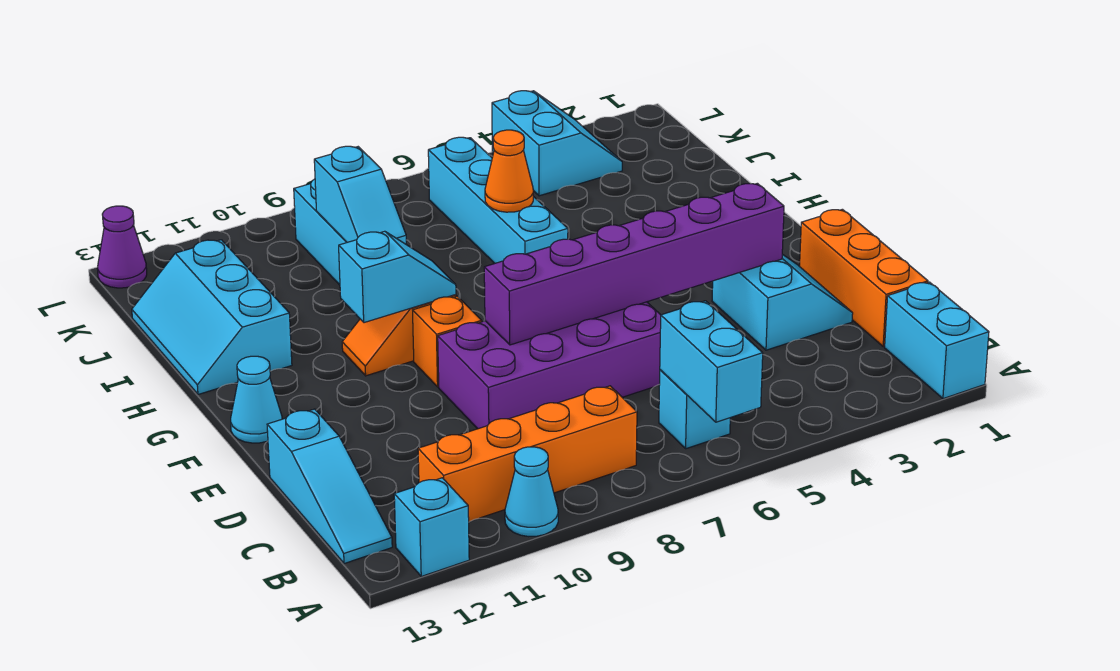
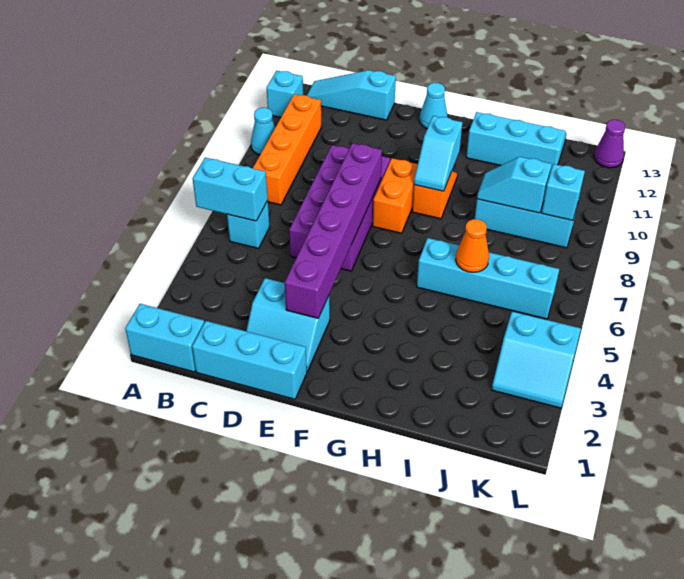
orange brick C1:E1 level 1 -> cyan brick C1:E1 level 1
orange brick F9 level 1 -> orange brick F8:F9 level 1
none -> cyan brick K9 level 2

